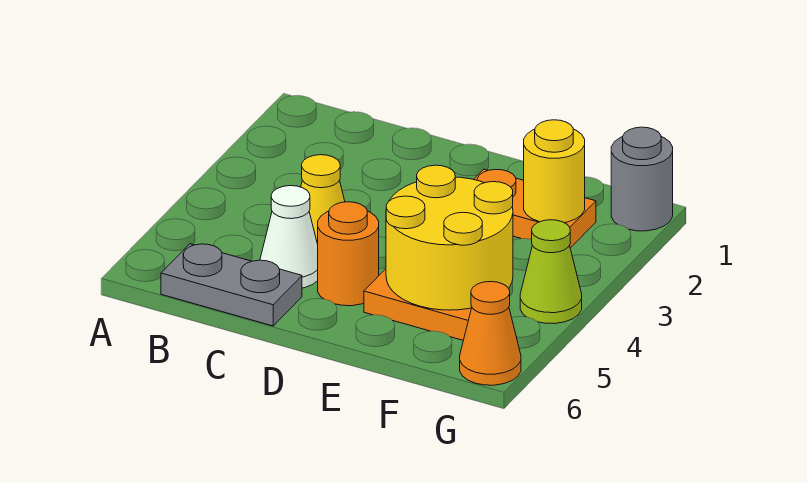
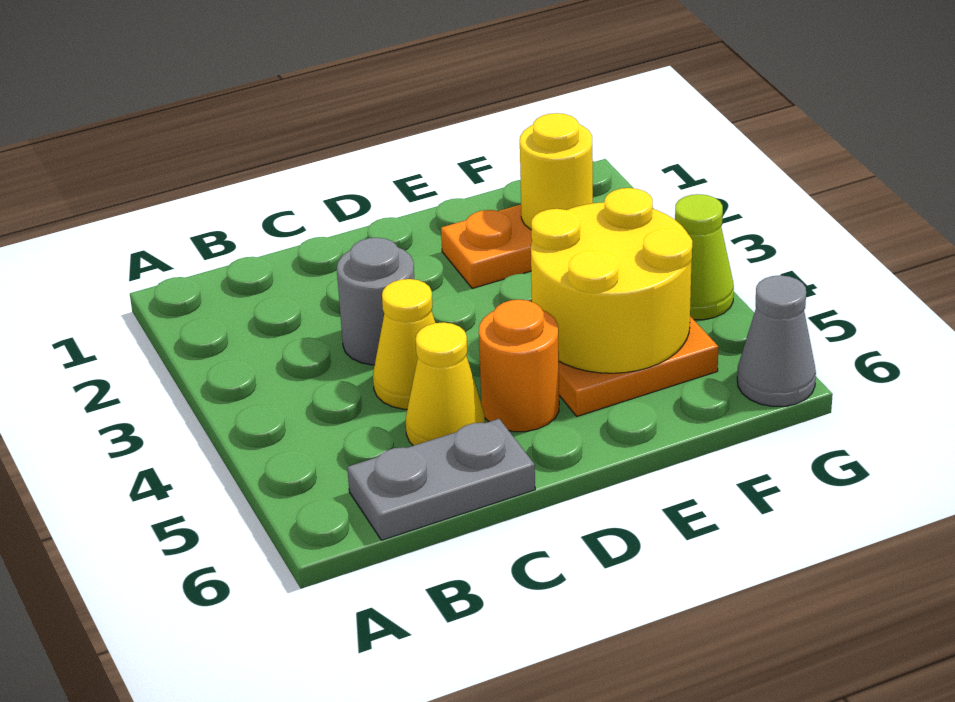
white cone C5 level 1 -> yellow cone C5 level 1
grey round brick G1 level 1 -> grey round brick C3 level 1
orange cone G6 level 1 -> grey cone G6 level 1

